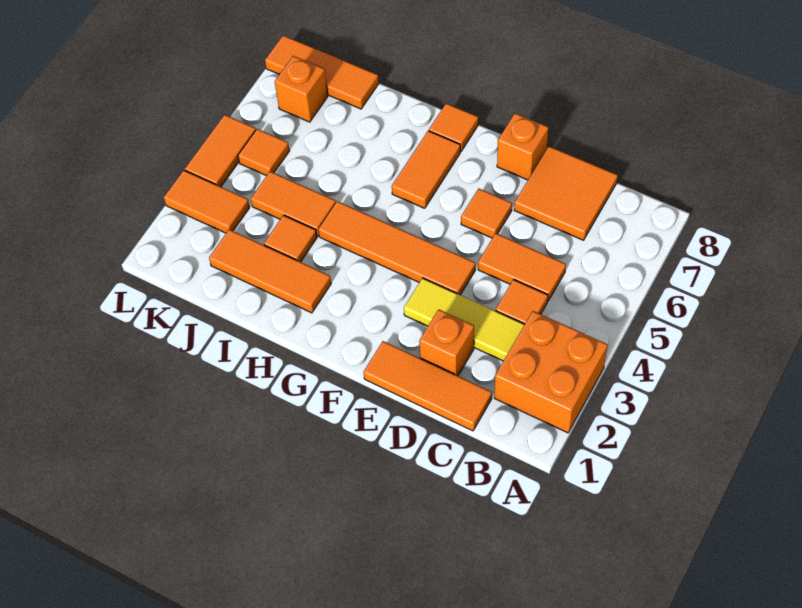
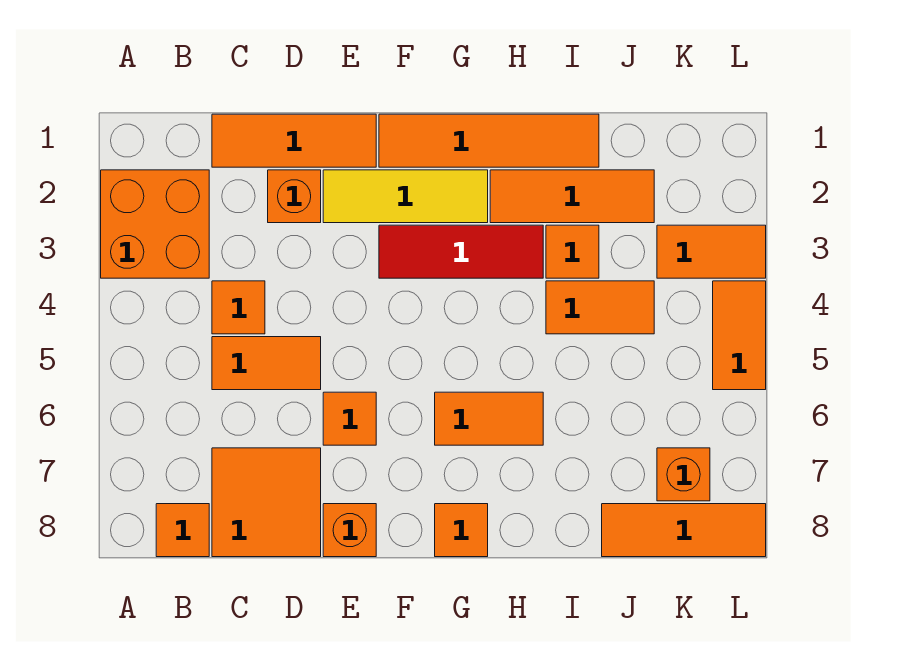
yellow tile C3:E3 level 1 -> yellow tile E2:G2 level 1
orange tile E4:H4 level 1 -> orange tile F1:I1 level 1
none -> red tile F3:H3 level 1
orange tile G6:G7 level 1 -> orange tile G6:H6 level 1
orange tile K5 level 1 -> orange tile B8 level 1

